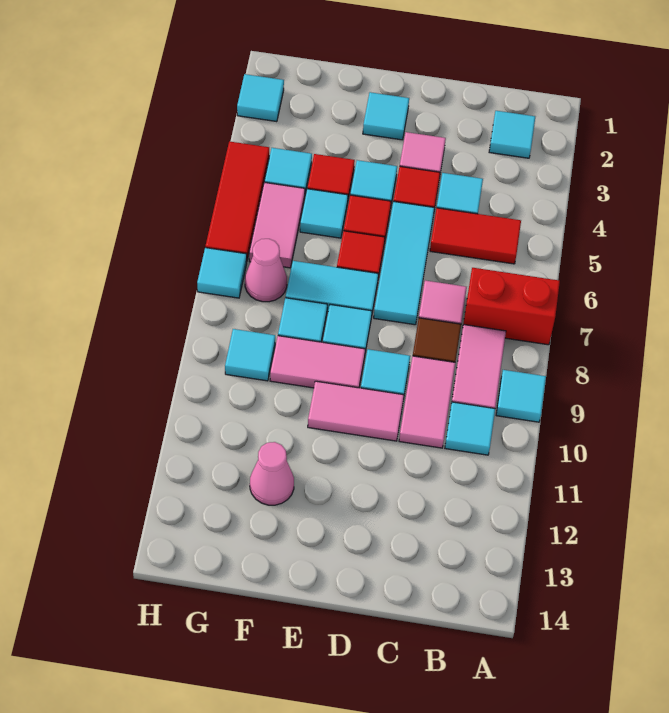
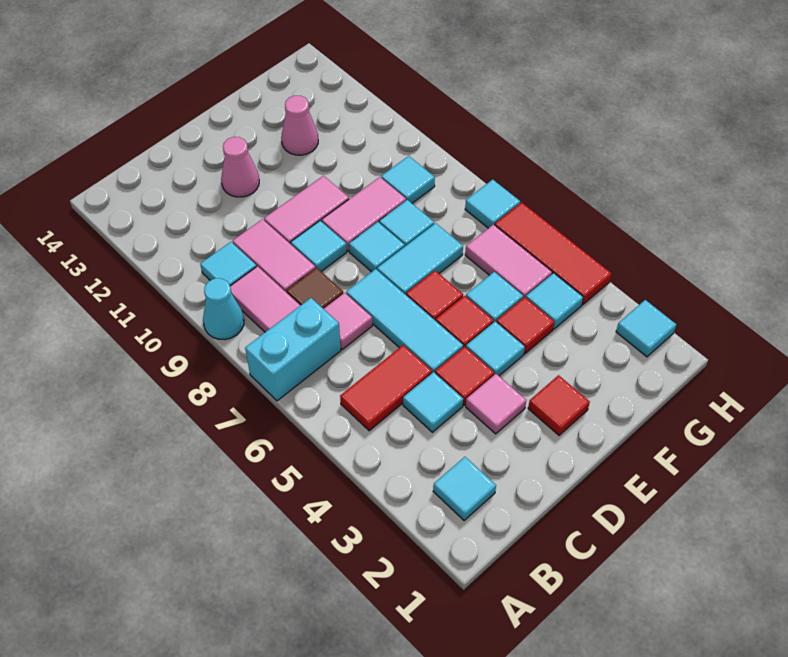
red brick A7:B7 level 1 -> cyan brick A7:B7 level 1
cyan tile A9 level 1 -> cyan cone A9 level 1
cyan tile E2 level 1 -> red tile E2 level 1
pink cone G7 level 1 -> pink cone D12 level 1

